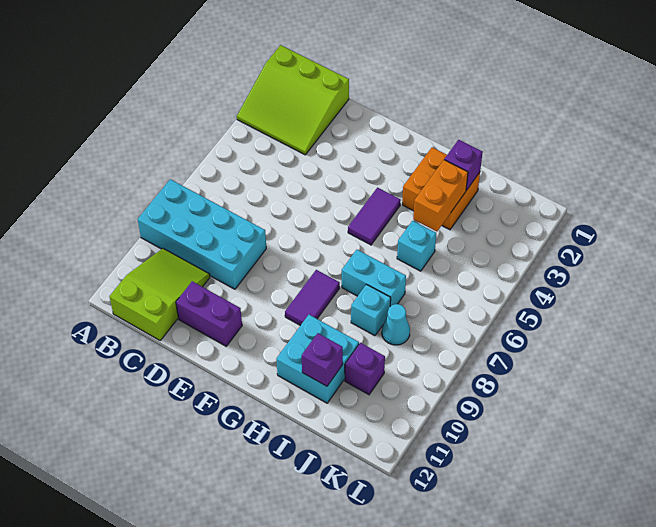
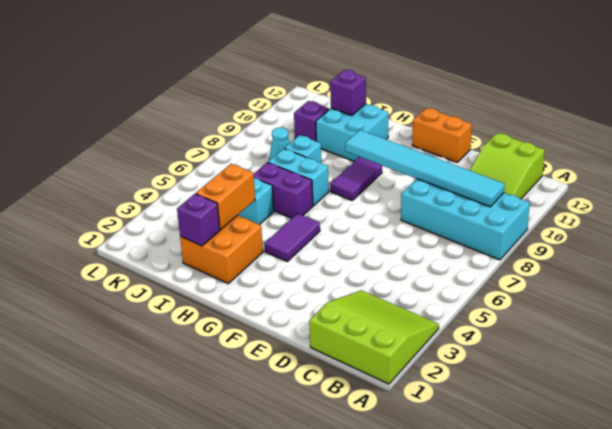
none -> cyan tile B9:G9 level 2
purple brick D11:E11 level 1 -> purple brick H6:I6 level 1
none -> orange brick E12:F12 level 1

